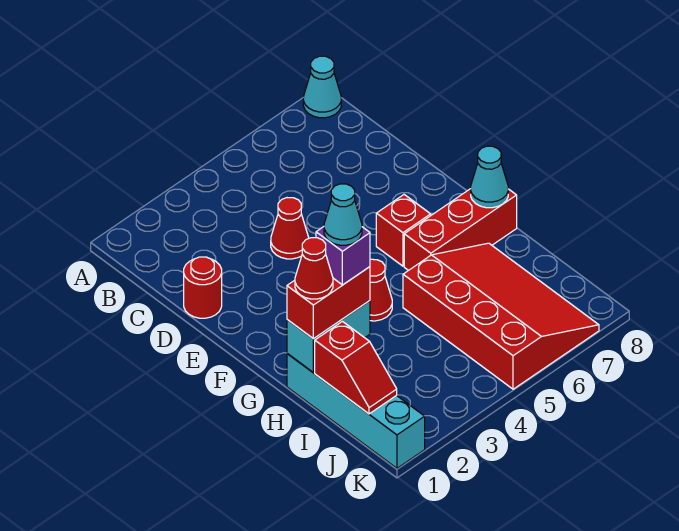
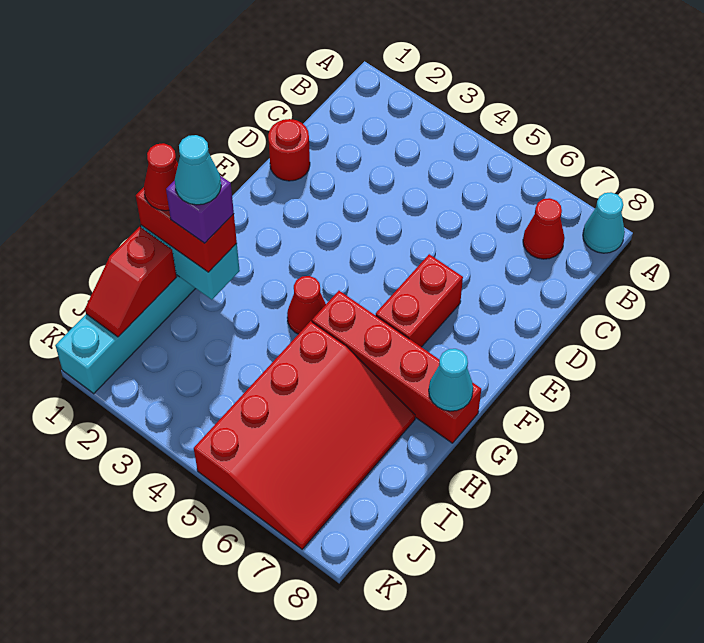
red cone D4 level 1 -> red cone B7 level 1
red brick F6 level 1 -> red brick E6:F6 level 1
red brick G6:G8 level 1 -> red brick G5:G8 level 1

